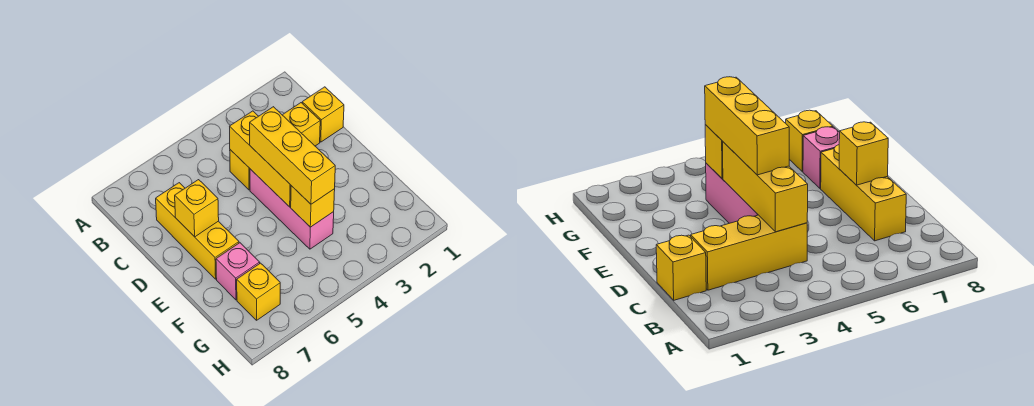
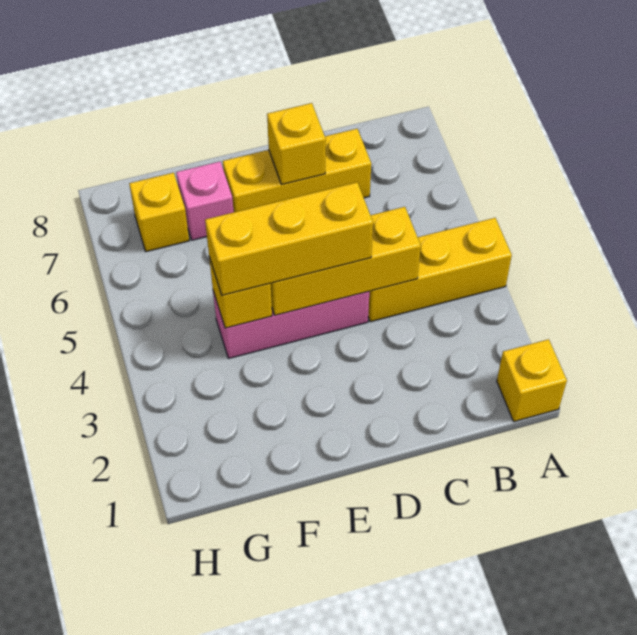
yellow brick C1 level 1 -> yellow brick A1 level 1
yellow brick C2:C4 level 1 -> yellow brick A4:C4 level 1

